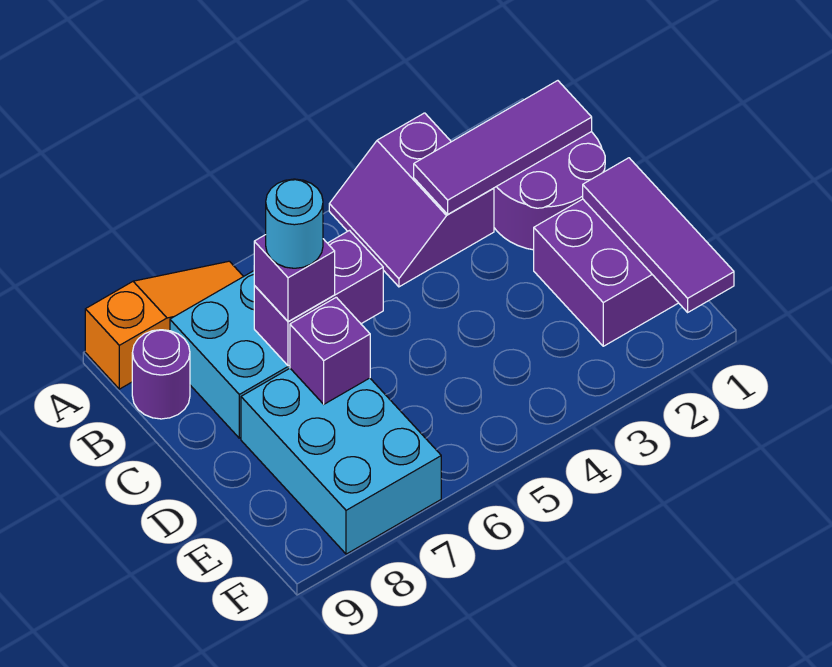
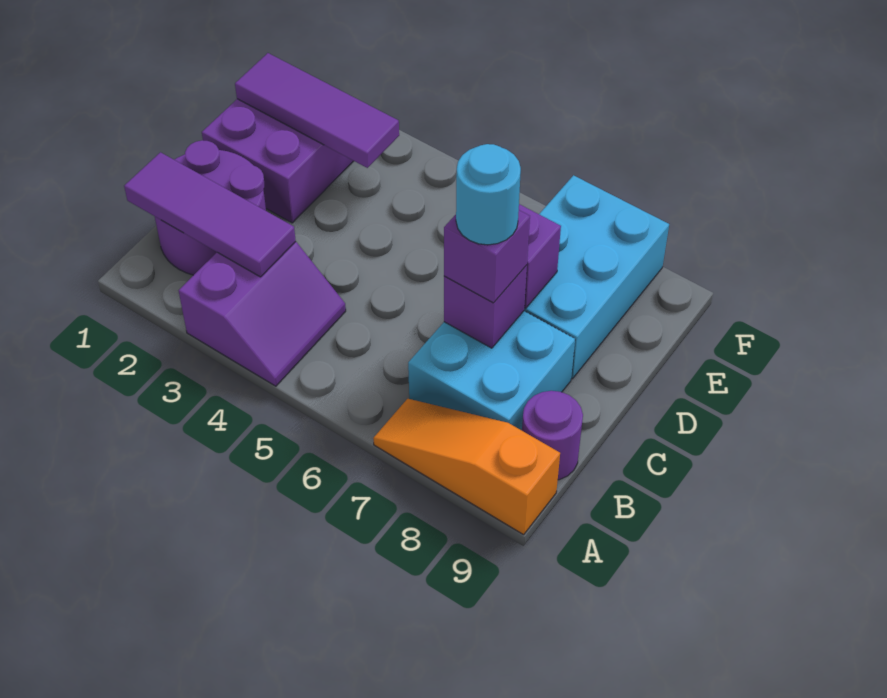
purple brick C6:C7 level 2 -> purple brick C7 level 2
purple tile D1:F1 level 2 -> purple tile E1:E3 level 2

